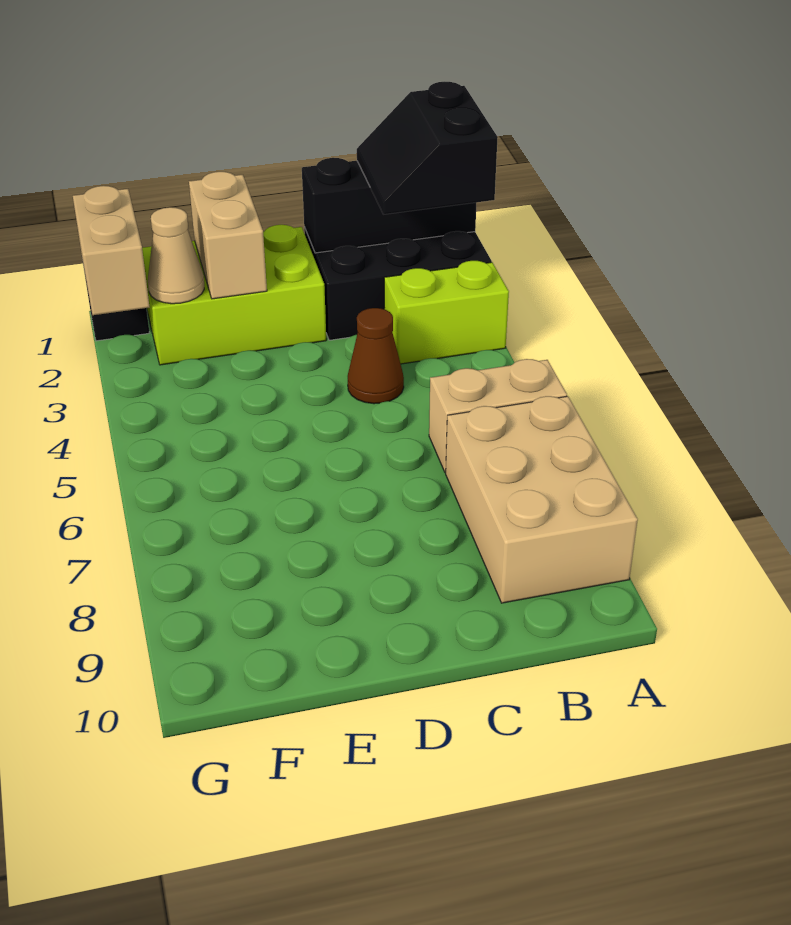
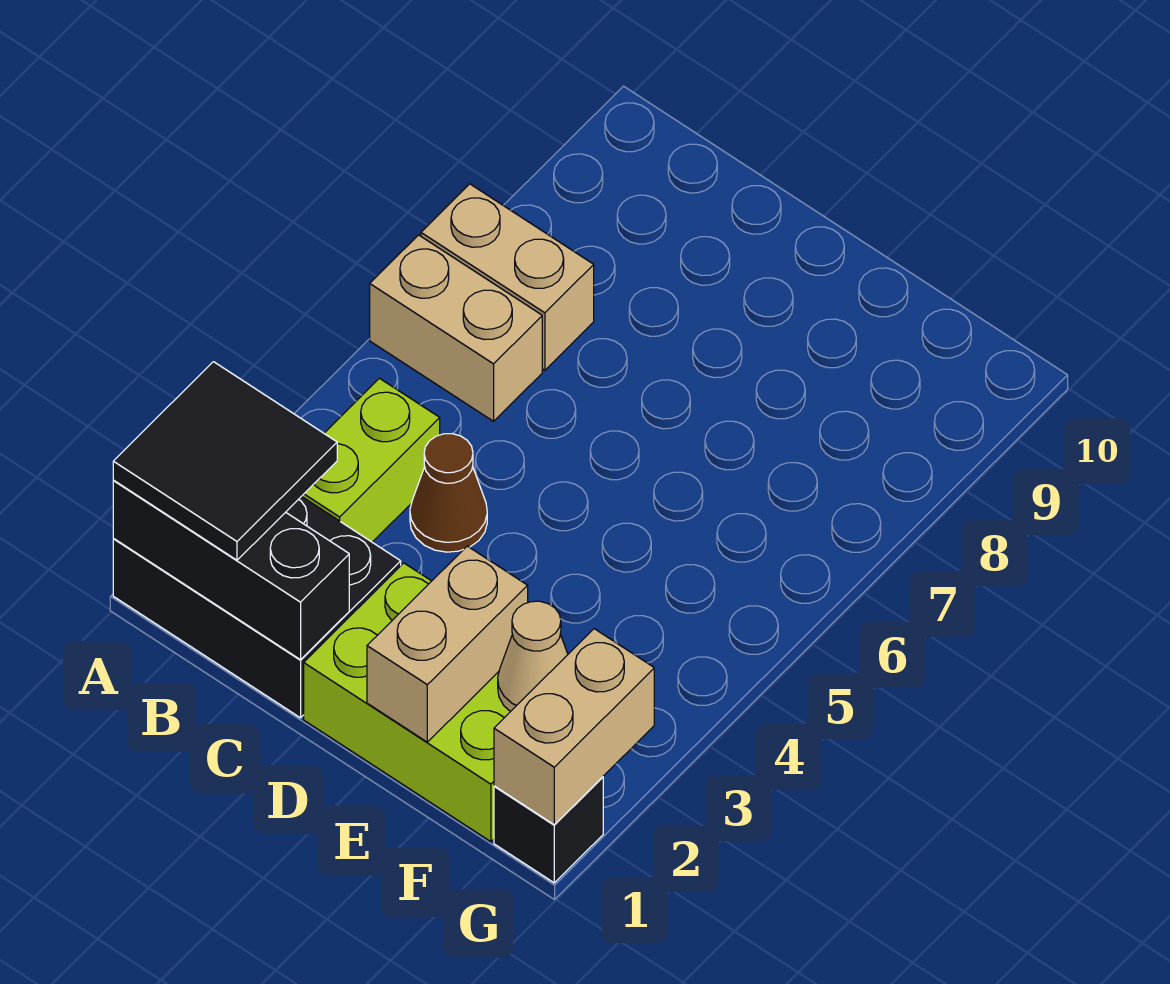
black slope A1:B2 level 3 top A -> black tile A1:B2 level 3
lime brick A3:B3 level 1 -> lime brick B3:B4 level 1
tan brick A7:B9 level 1 -> tan brick A7:B7 level 1

